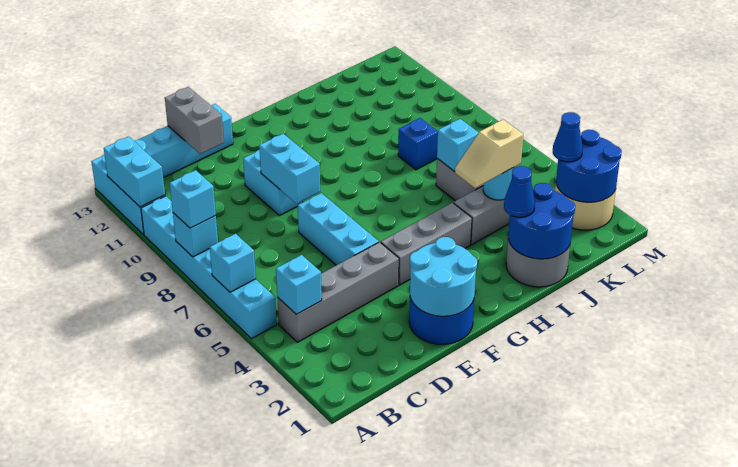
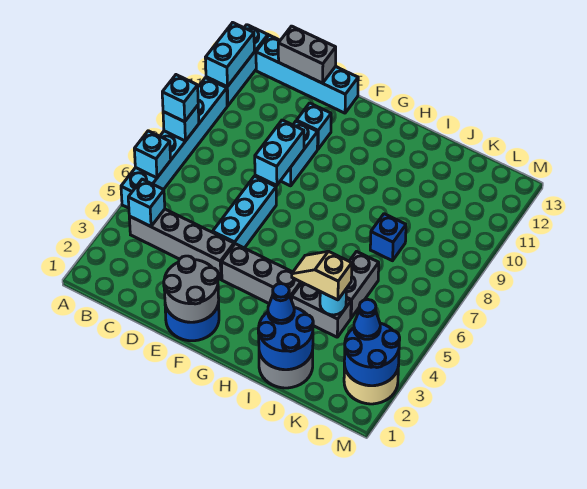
grey brick D12:D13 level 2 -> grey brick C13:D13 level 2
cyan round brick E1:F2 level 2 -> grey round brick E1:F2 level 2
cyan brick J6 level 2 -> cyan brick E11 level 1

